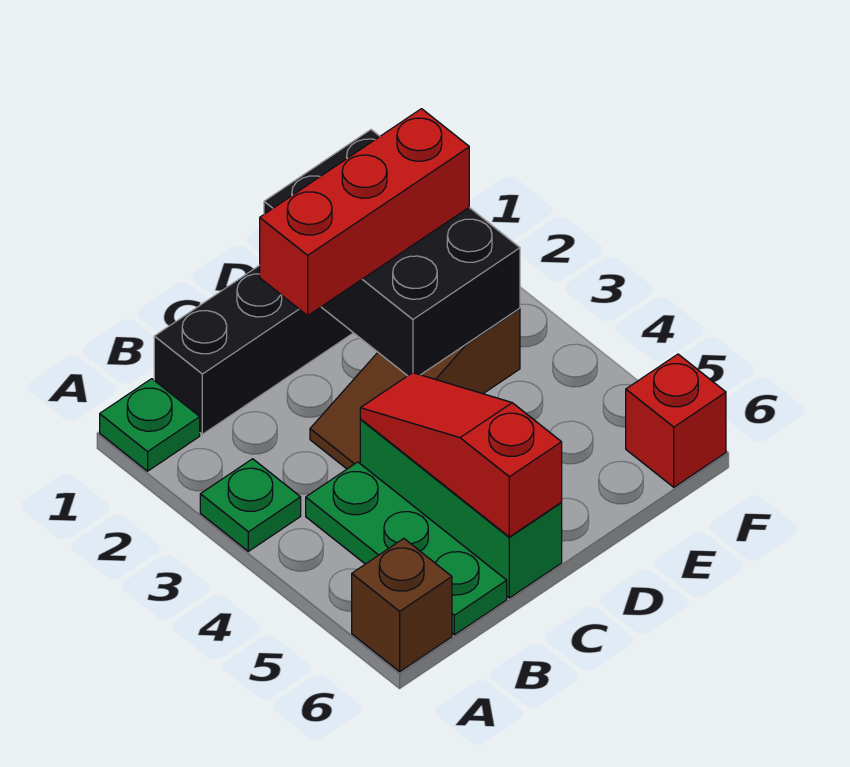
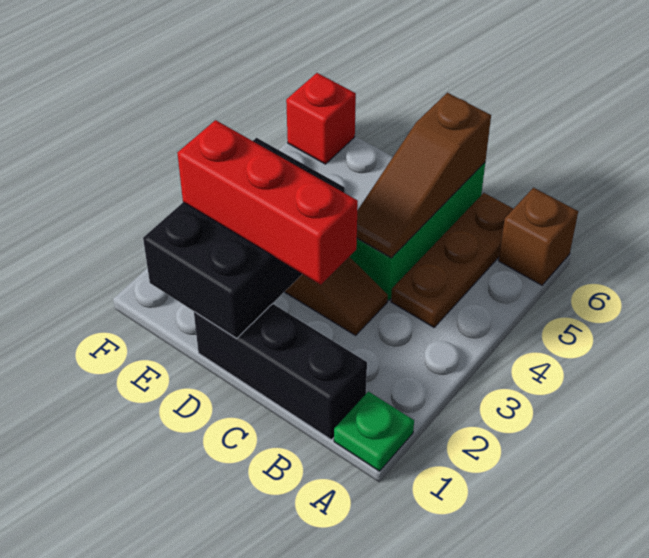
green plate A3 level 1 -> none
green plate B4:B6 level 1 -> brown plate B4:B6 level 1
red slope C4:C6 level 2 top 6 -> brown slope C4:C6 level 2 top 6

